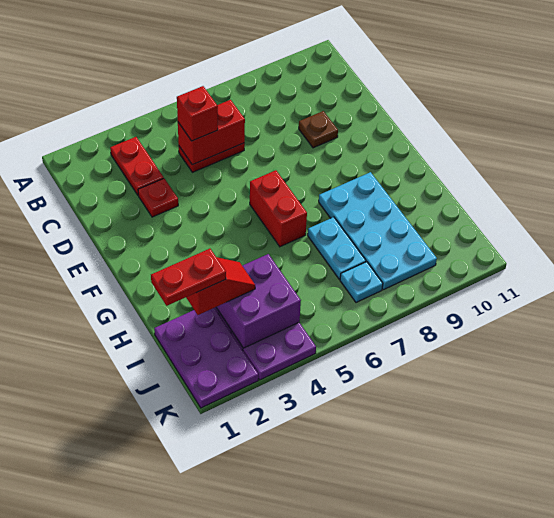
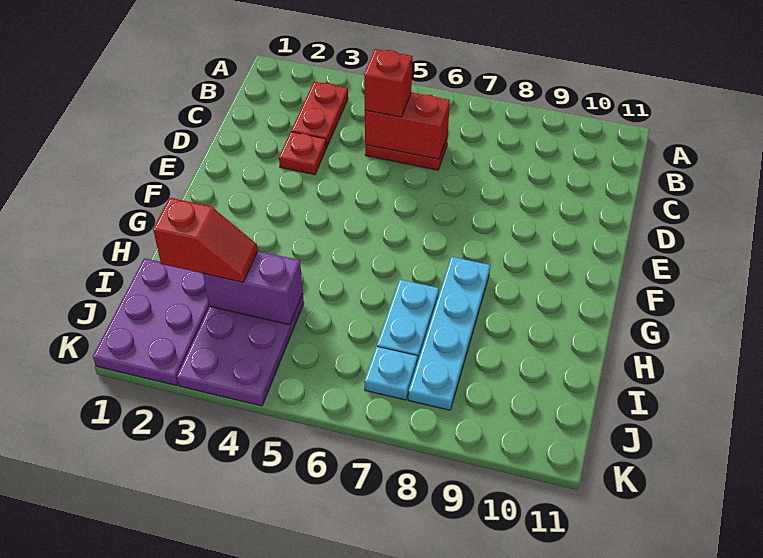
brown plate D9 level 1 -> none
red brick F6:G6 level 1 -> none
cyan plate G8:J9 level 1 -> cyan plate G8:J8 level 1
red plate I1:I2 level 4 -> none
purple brick I3:J4 level 2 -> purple brick I3:I4 level 2

